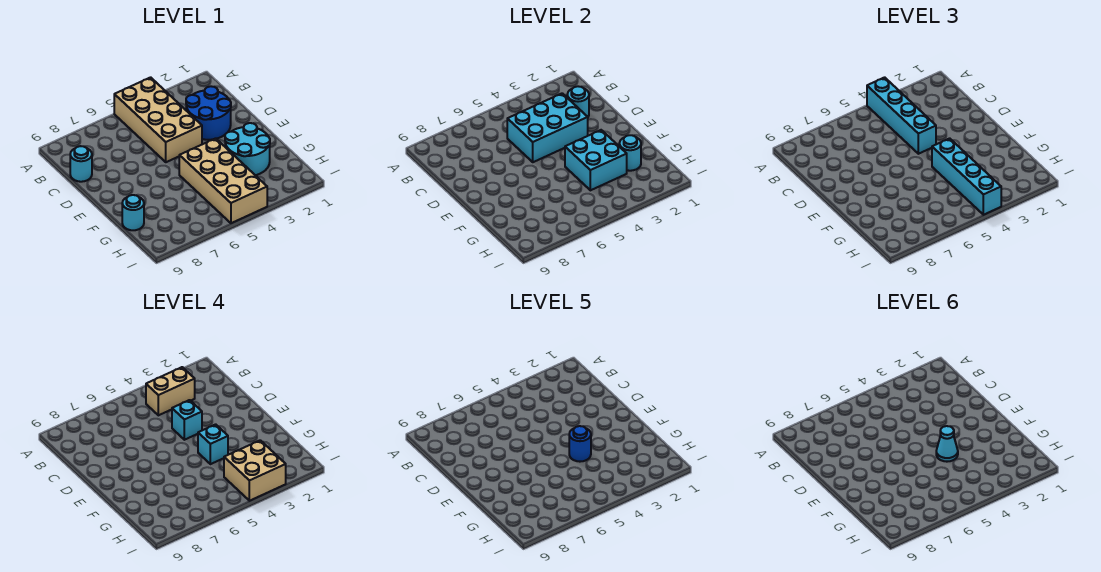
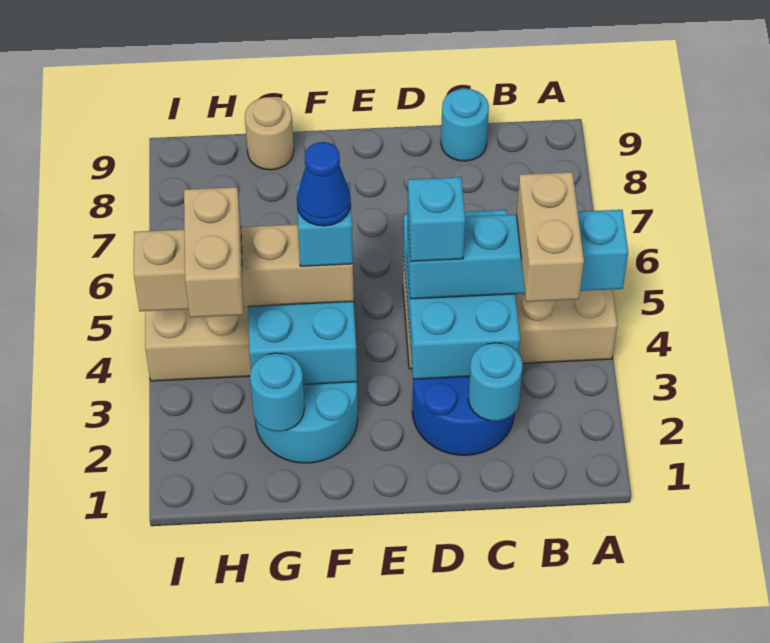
cyan brick F4:I4 level 3 -> tan brick F4:I4 level 3
blue round brick F4 level 5 -> blue cone F4 level 5
cyan cone F4 level 6 -> none
cyan round brick G9 level 1 -> tan round brick G9 level 1
tan brick H3:I4 level 4 -> tan brick H3:H4 level 4

